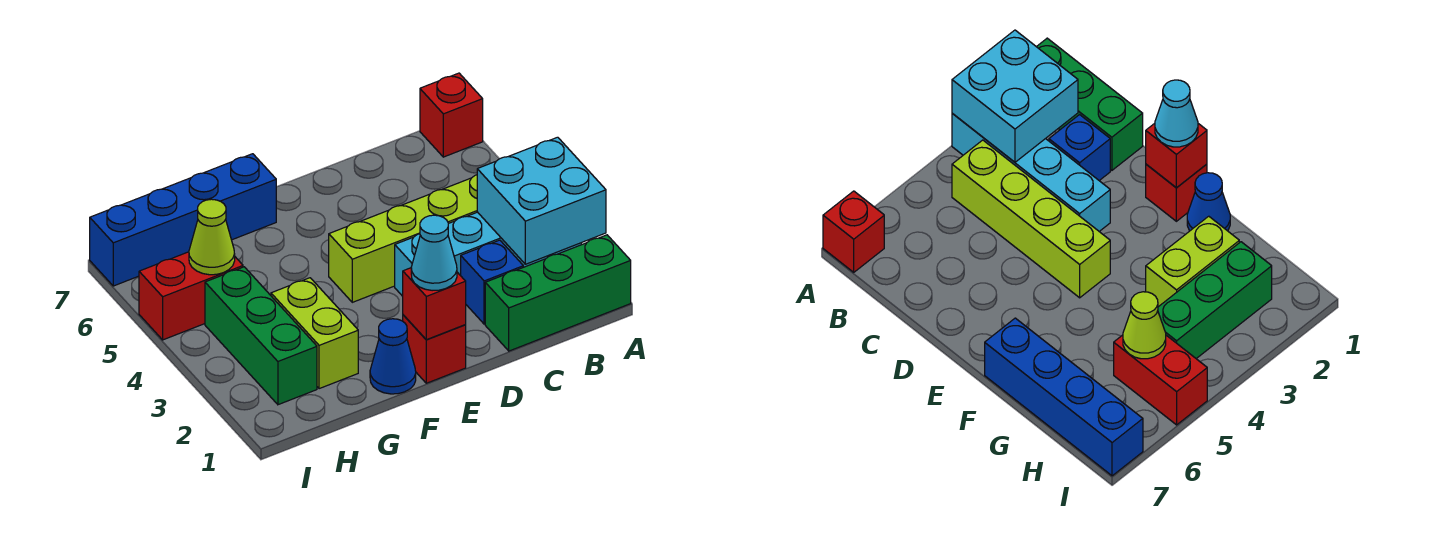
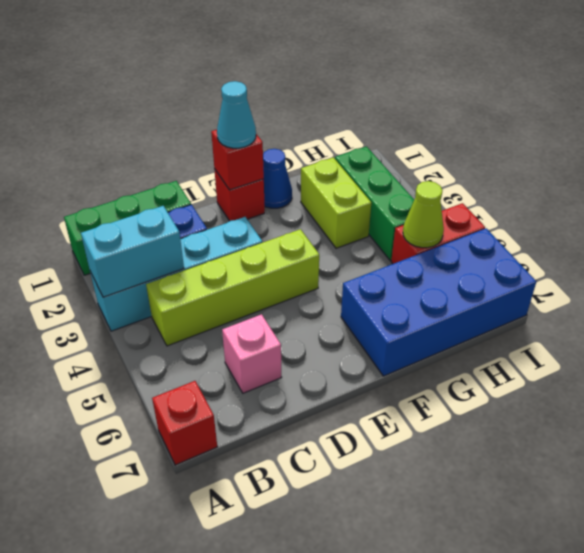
cyan brick A2:B3 level 2 -> cyan brick A3:B3 level 2
none -> pink brick C6 level 1
blue brick F7:I7 level 1 -> blue brick F6:I7 level 1

